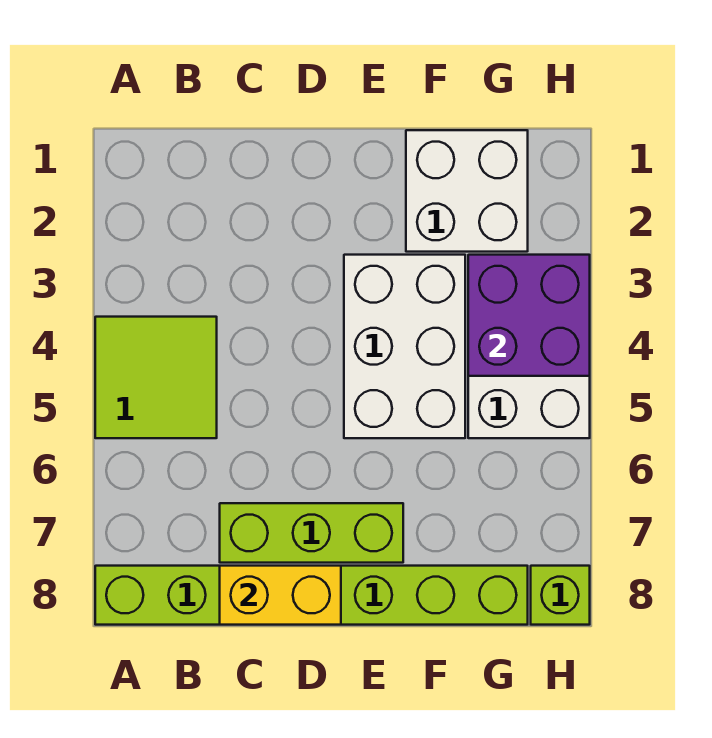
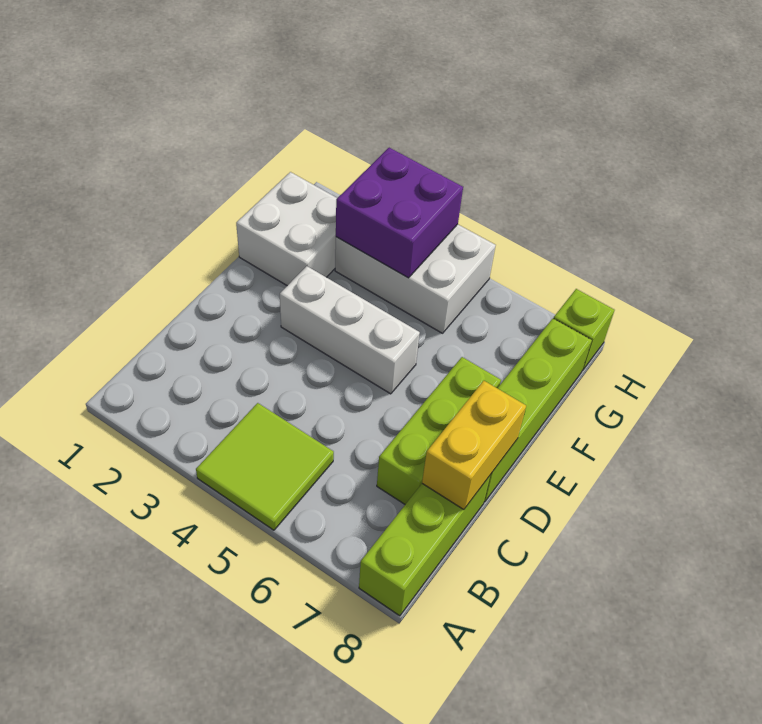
white brick E3:F5 level 1 -> white brick E3:E5 level 1

